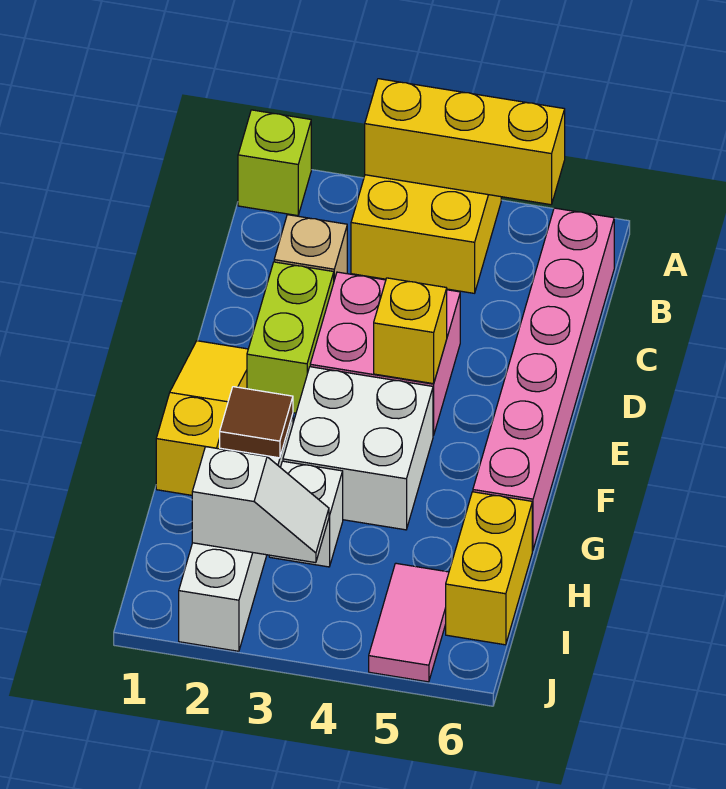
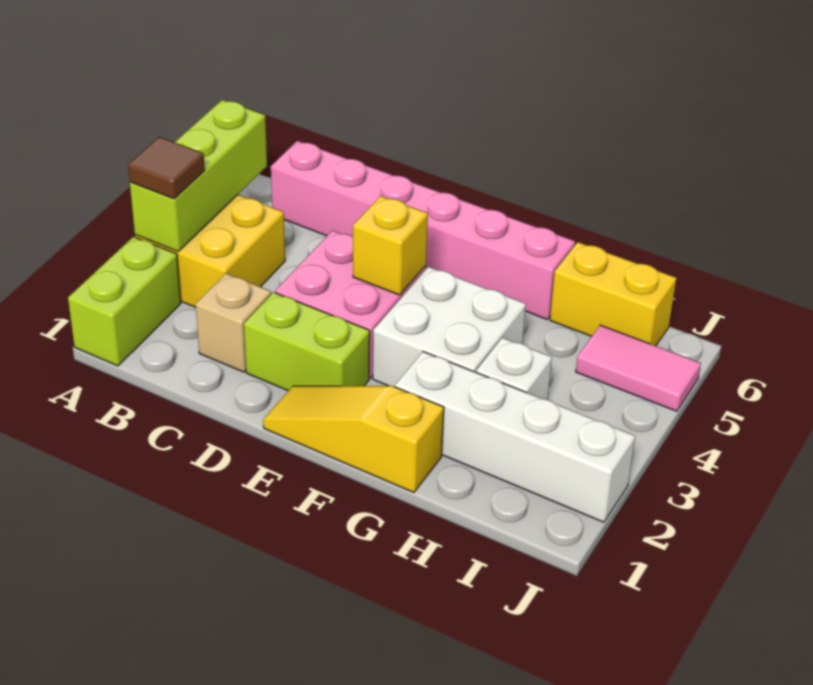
lime brick A1 level 1 -> lime brick A1:A2 level 1
yellow brick A3:A5 level 2 -> lime brick A3:A5 level 2
brown tile G2 level 2 -> brown tile A3 level 3
white slope I2:I3 level 2 top 2 -> none

